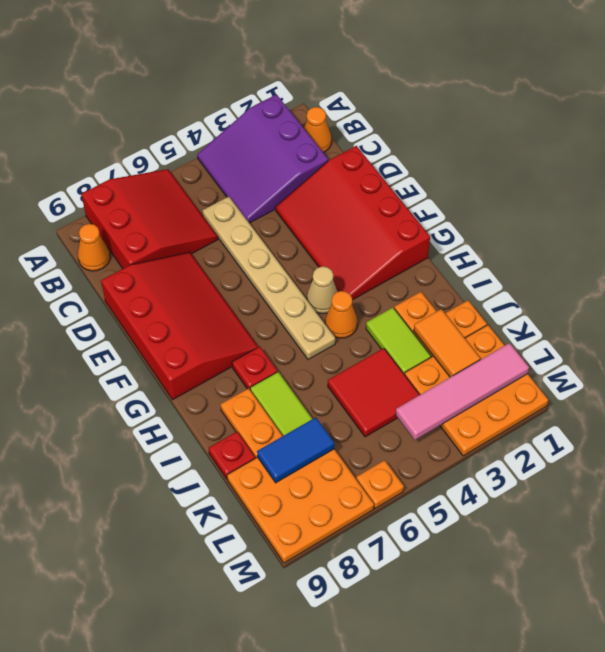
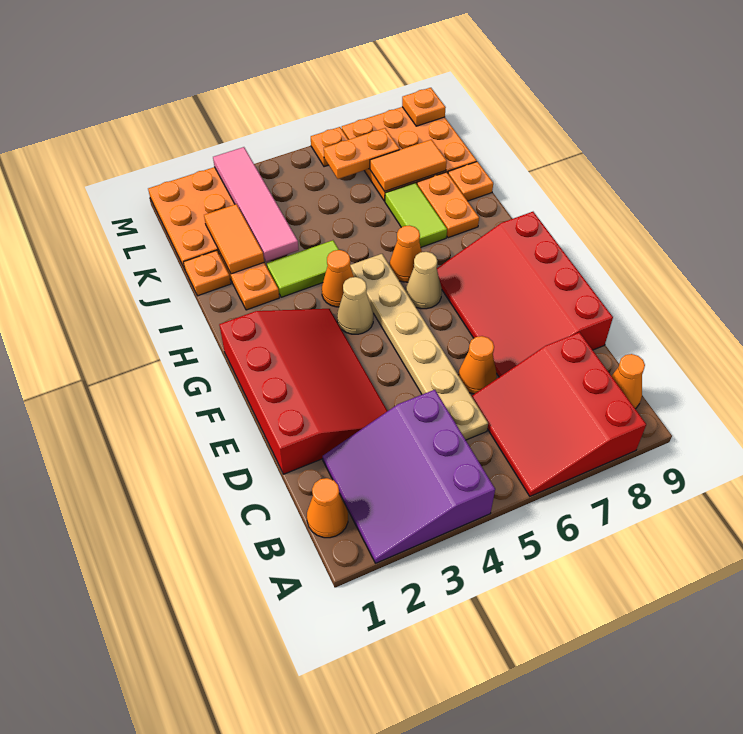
purple slope A2:C4 level 1 top 2 -> purple slope A2:C4 level 1 top 4
none -> orange cone D6 level 1
none -> tan cone G6 level 1
none -> orange cone H6 level 1
red plate H7 level 1 -> none
lime tile I3:J3 level 1 -> lime tile I3:I4 level 1
red tile J4:K5 level 1 -> none
red plate J9 level 1 -> orange plate J9 level 1
blue tile K7:K8 level 2 -> orange tile K7:K8 level 2
pink tile L1:L4 level 2 -> pink tile J3:M3 level 2
none -> orange plate L6:L7 level 2
none -> orange plate M9 level 2

